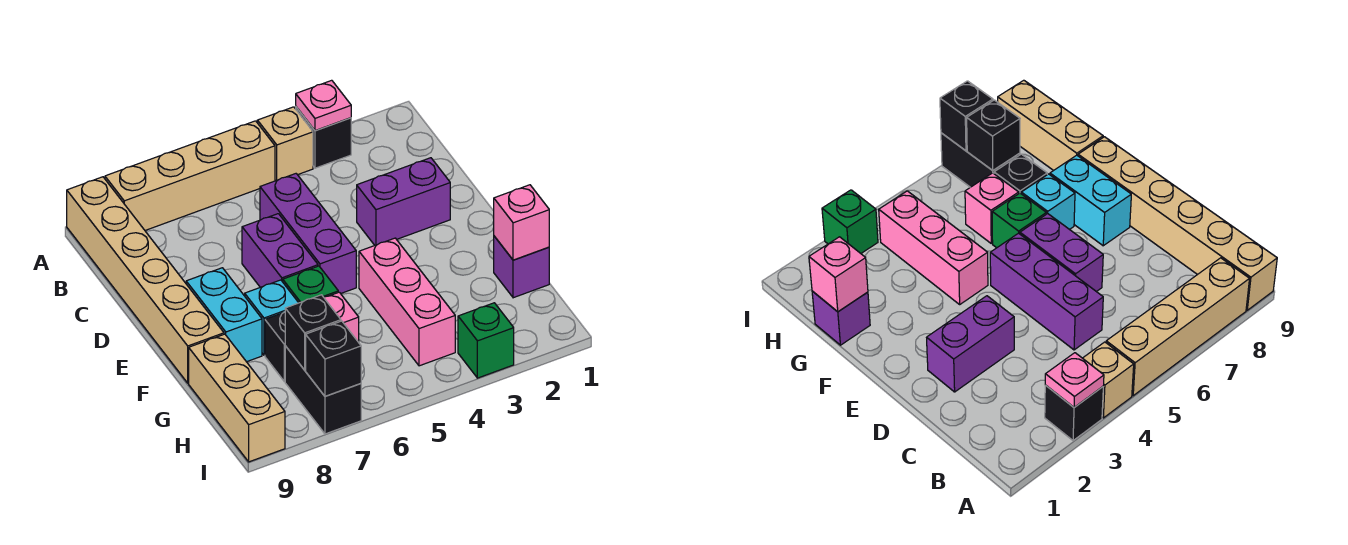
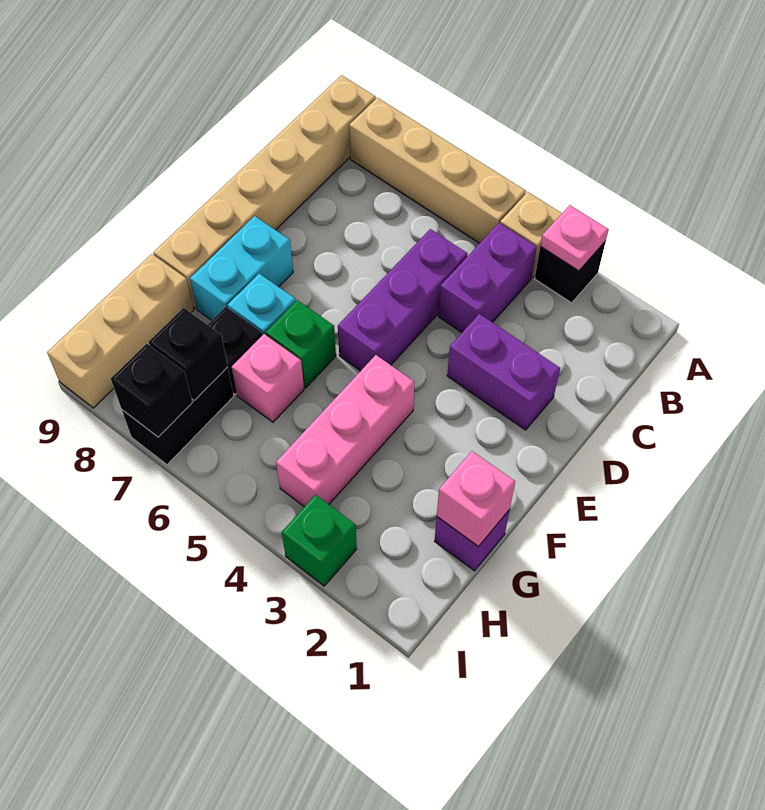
purple brick D6:E6 level 1 -> purple brick B4:C4 level 1

